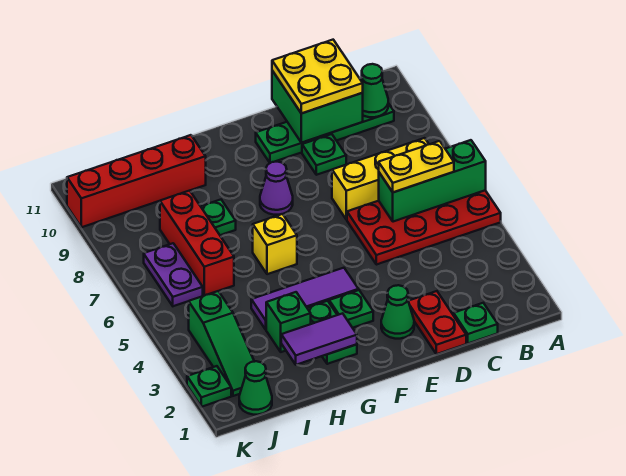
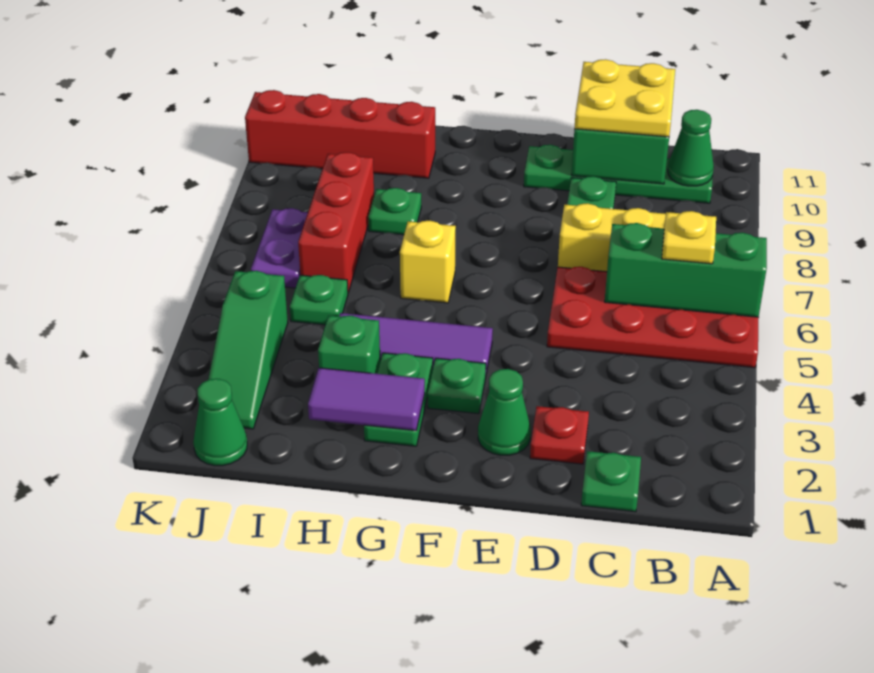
yellow plate B6:C6 level 3 -> yellow plate B6 level 3
red plate D1:D2 level 1 -> red plate D2 level 1
purple cone F8 level 1 -> none
green plate K2 level 1 -> green plate I5 level 1

